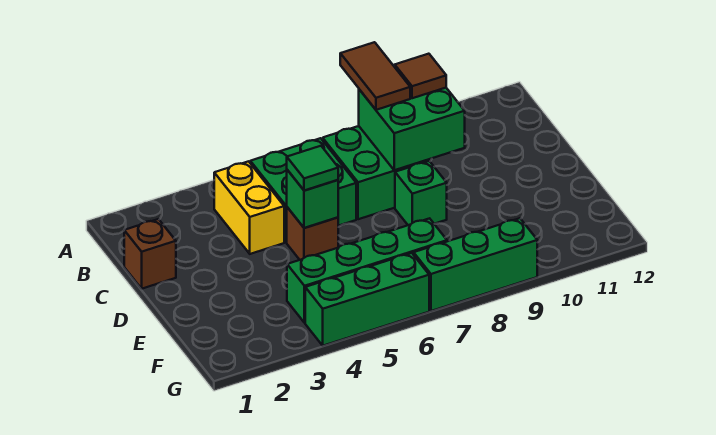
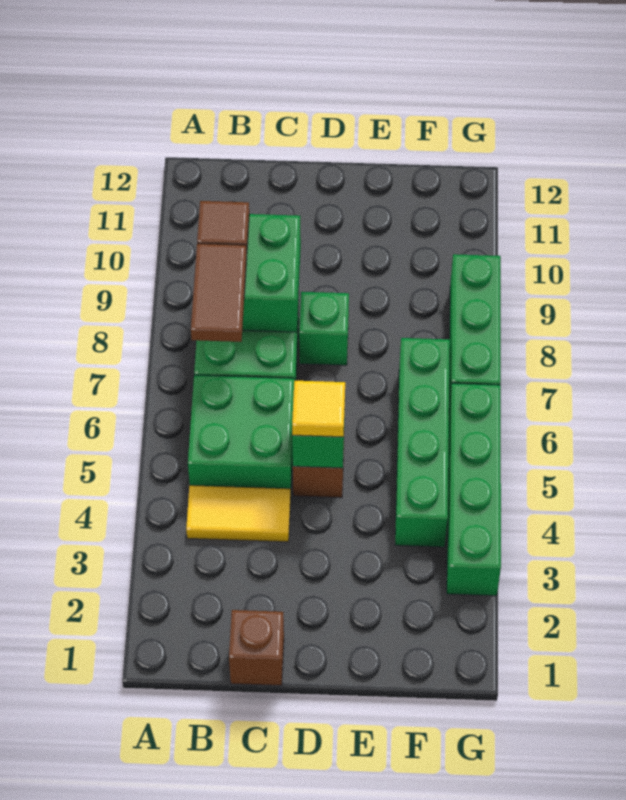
brown tile A8:B8 level 3 -> brown tile B7:B8 level 3
yellow brick B4:C4 level 1 -> yellow tile B4:C4 level 1
green tile D5 level 3 -> yellow tile D5 level 3
green brick G4:G6 level 1 -> green brick G3:G6 level 1

